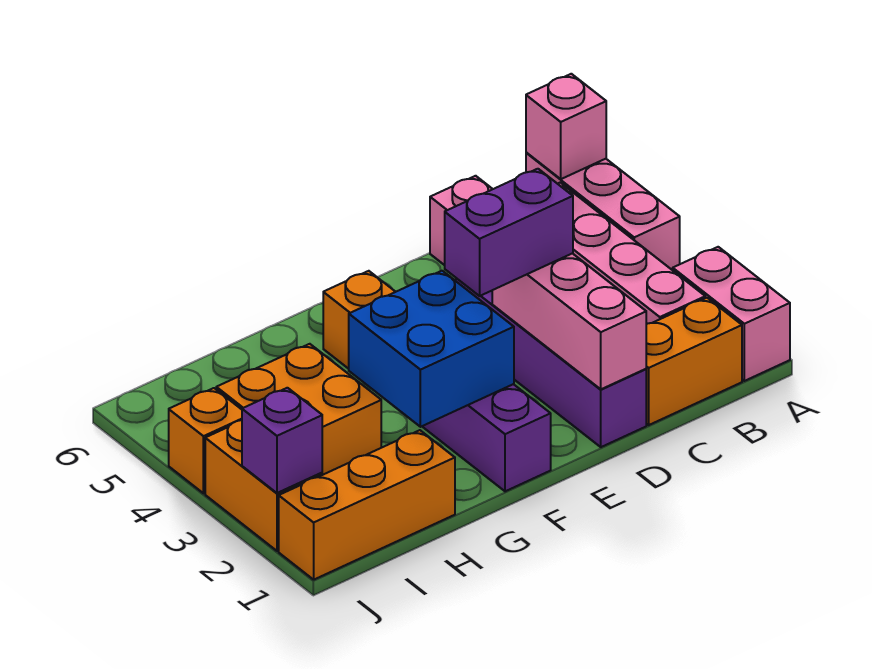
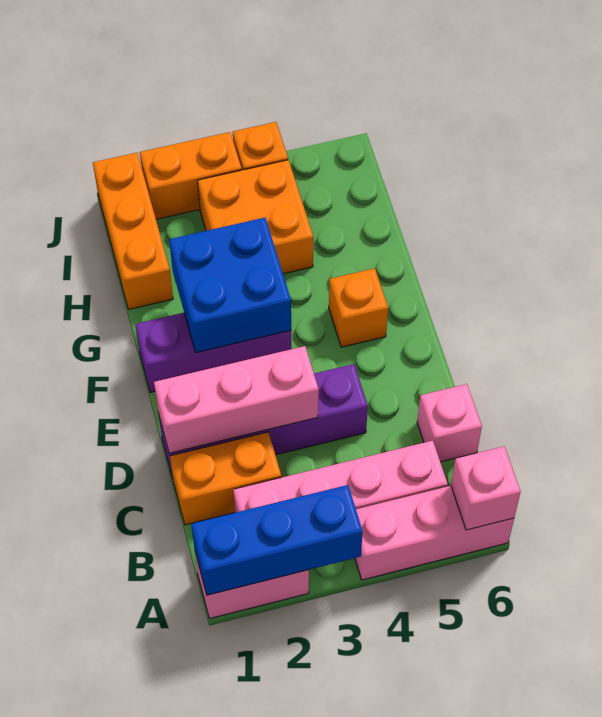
none -> blue brick A1:A3 level 2
orange brick B1:C1 level 1 -> orange brick C1:C2 level 1
purple brick D3:E3 level 3 -> none
purple brick J2 level 2 -> none

